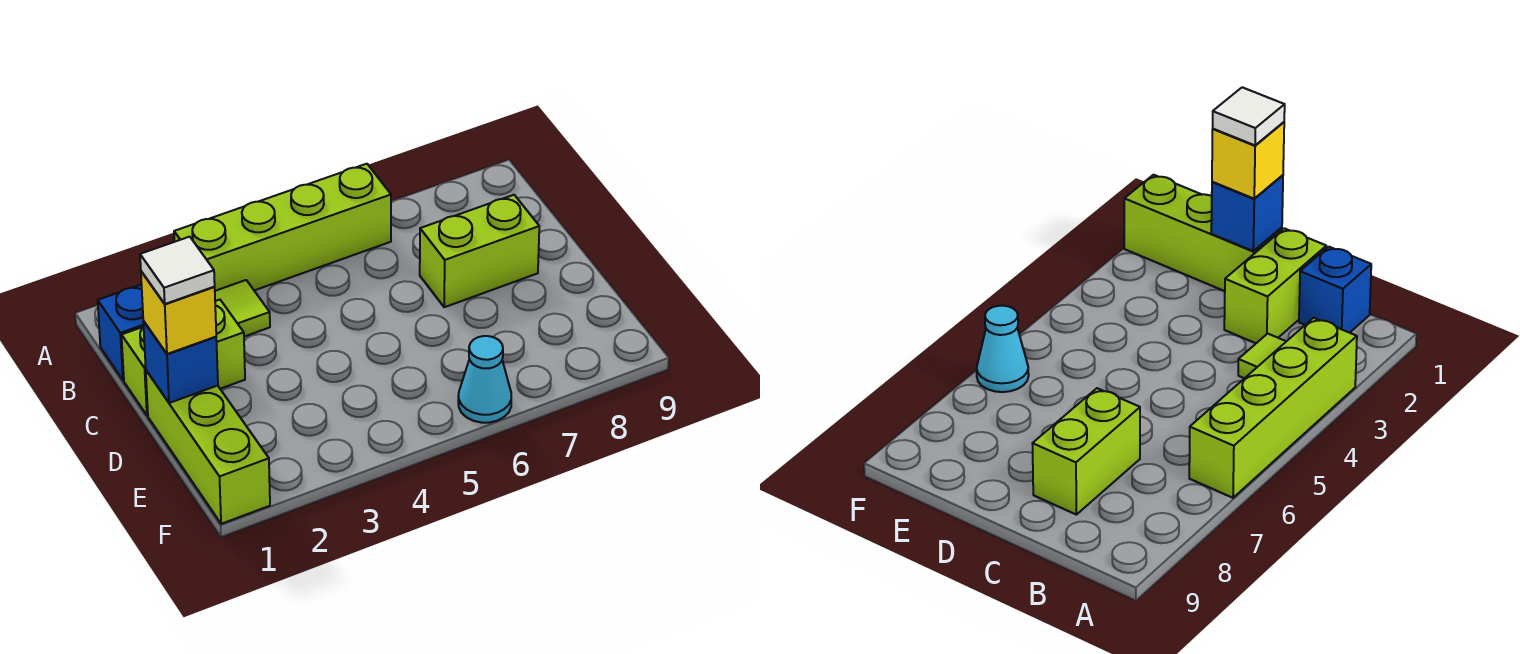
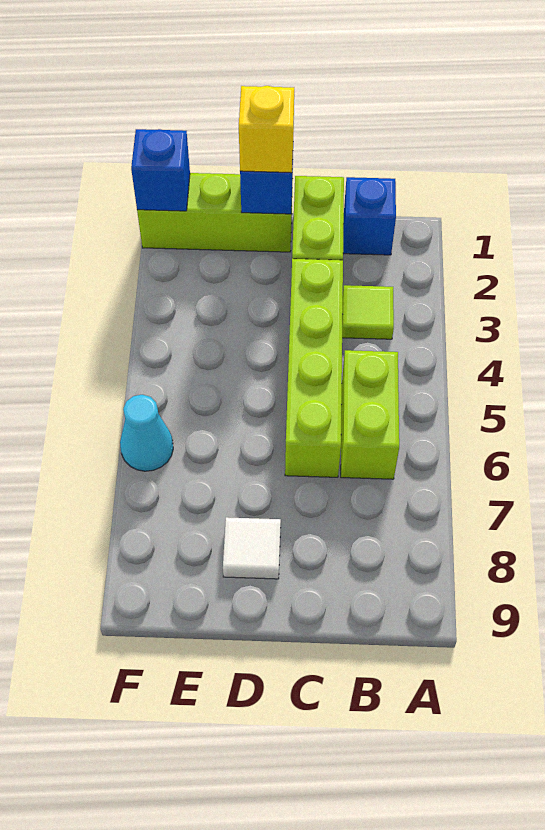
lime brick A3:A6 level 1 -> lime brick C3:C6 level 1
lime brick C7:C8 level 1 -> lime brick B5:B6 level 1
white tile D1 level 4 -> white tile D8 level 1
none -> blue brick F1 level 2

